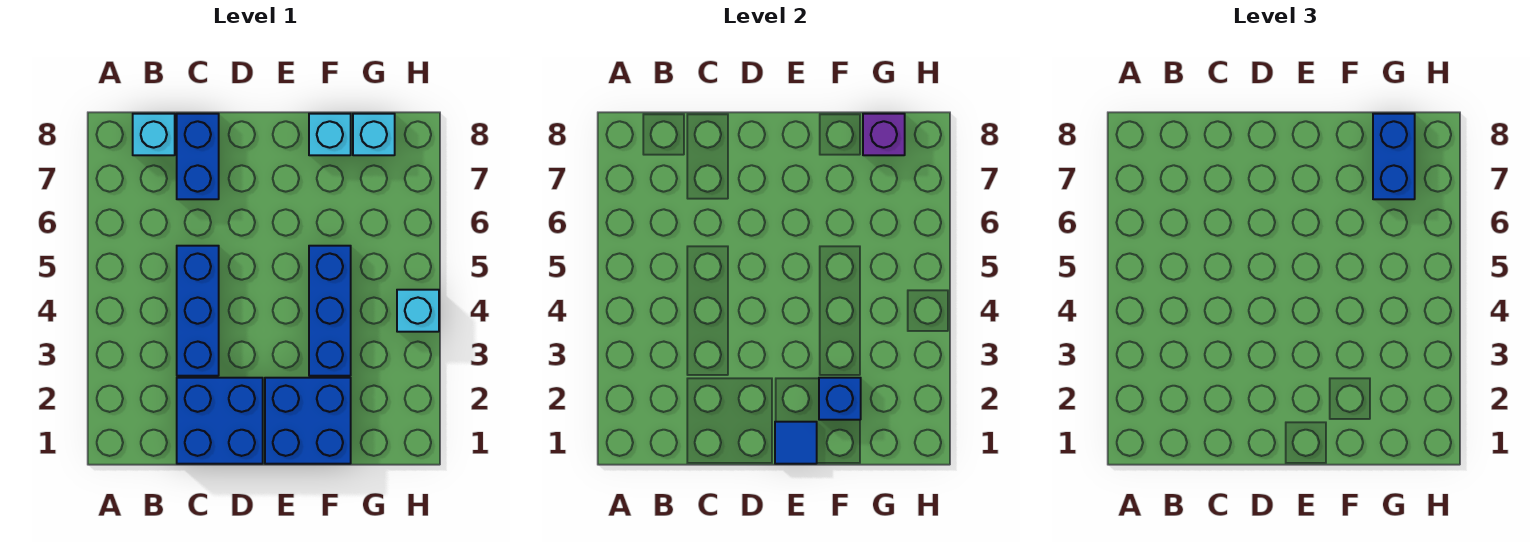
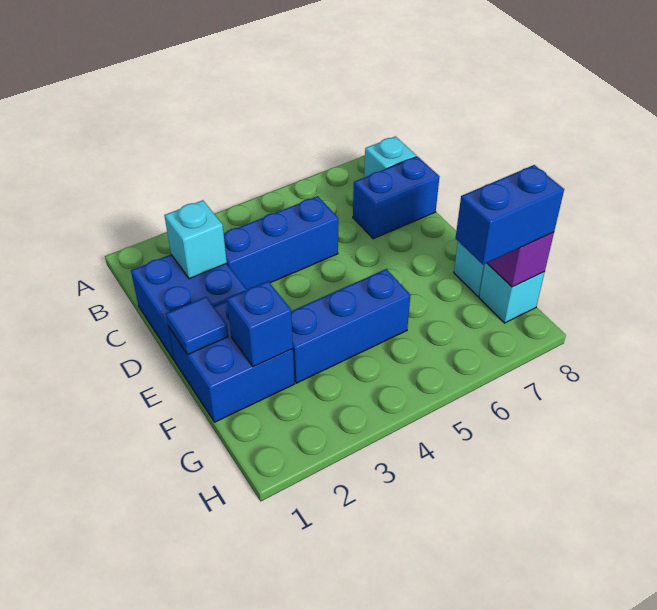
cyan brick H4 level 1 -> cyan brick C2 level 2

